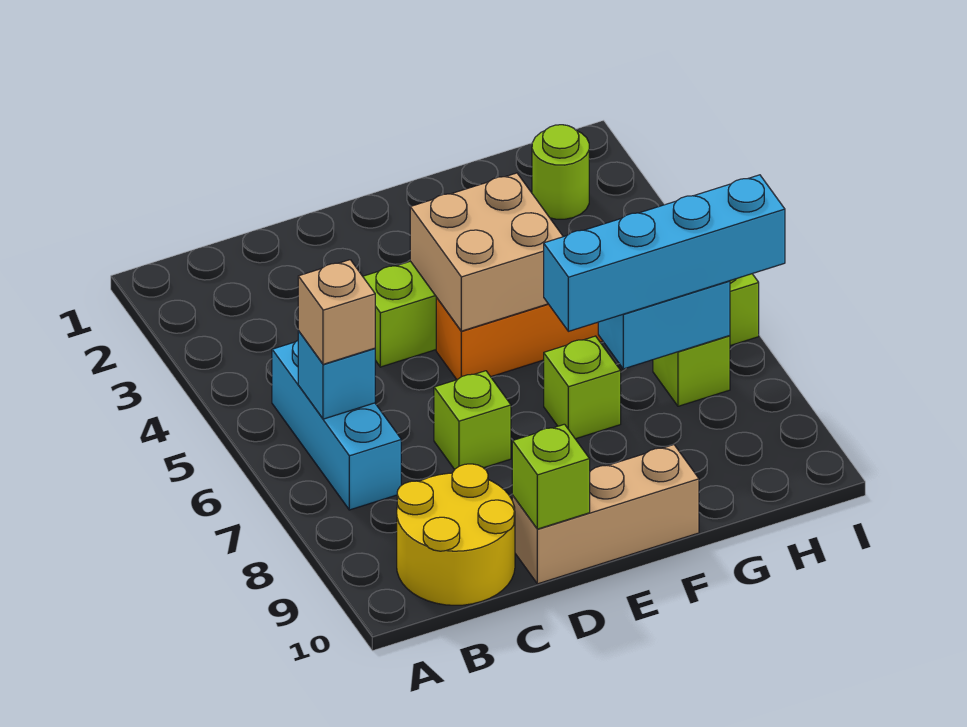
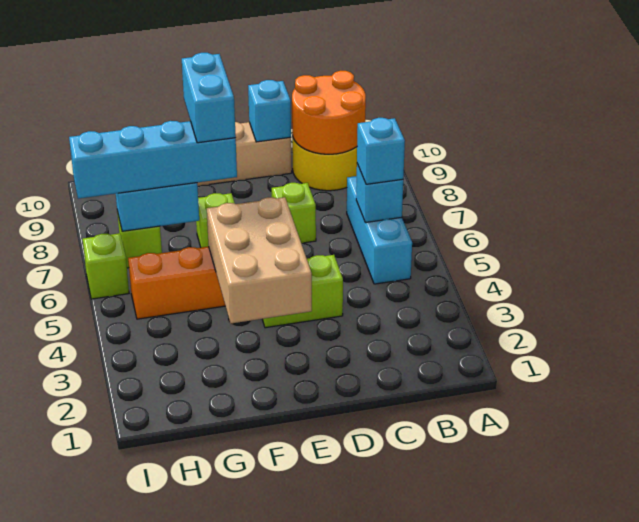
tan brick B6 level 3 -> cyan brick B6 level 3
none -> orange round brick B9:C10 level 2
lime brick D10 level 2 -> cyan brick D10 level 2
tan brick E4:F5 level 2 -> tan brick E3:F5 level 2
none -> cyan brick F7:F8 level 4
lime round brick H2 level 1 -> none

